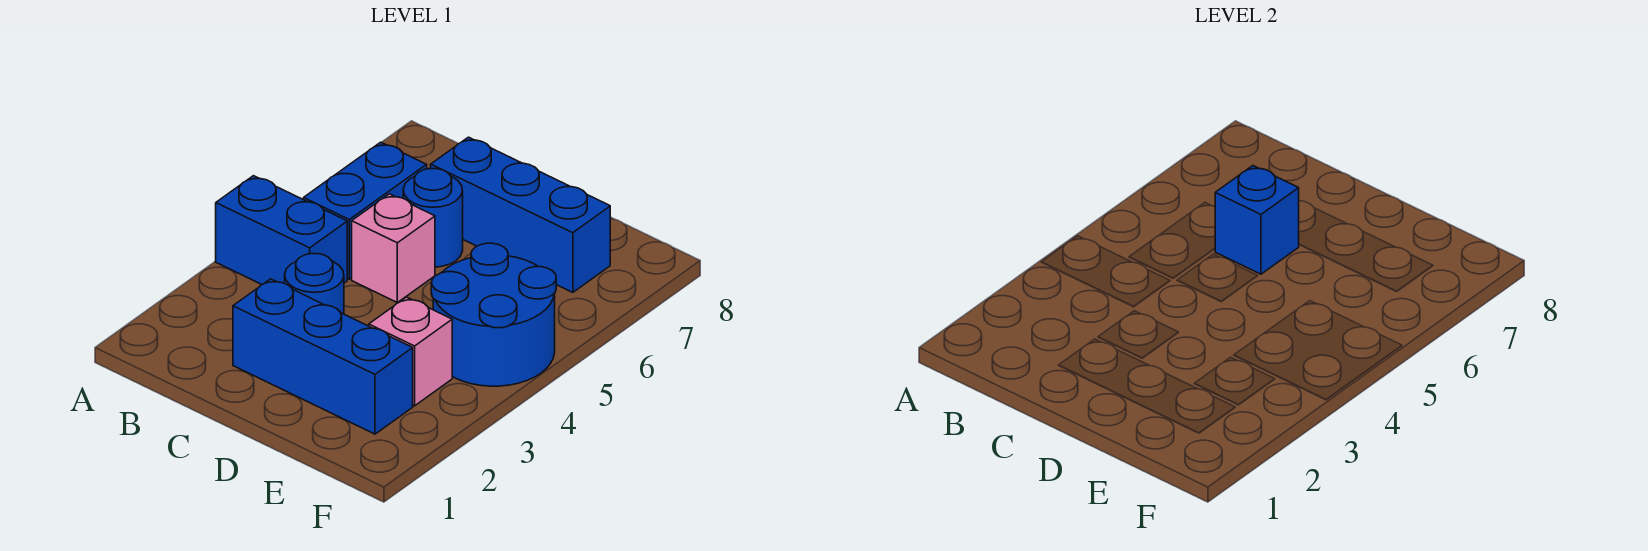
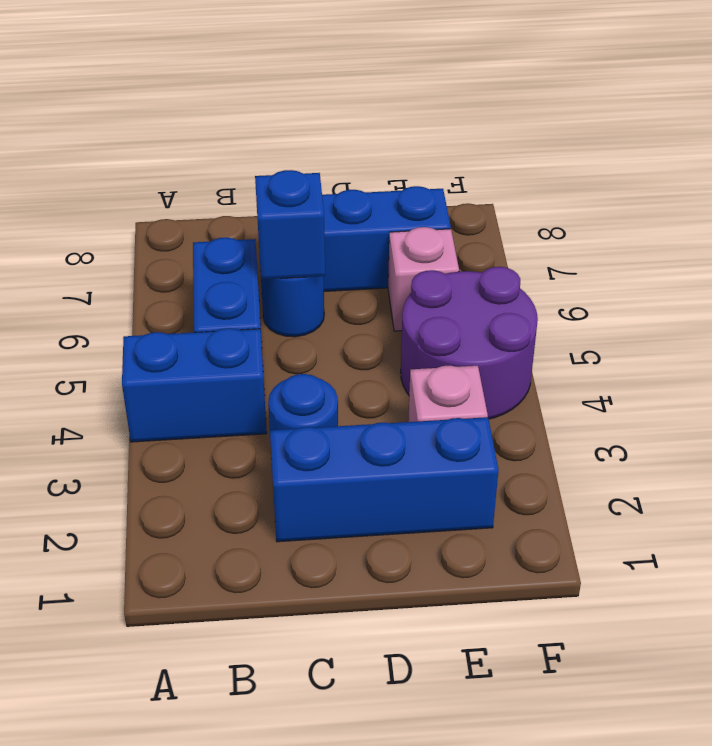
pink brick C5 level 1 -> pink brick E6 level 1
blue round brick E4:F5 level 1 -> purple round brick E4:F5 level 1

